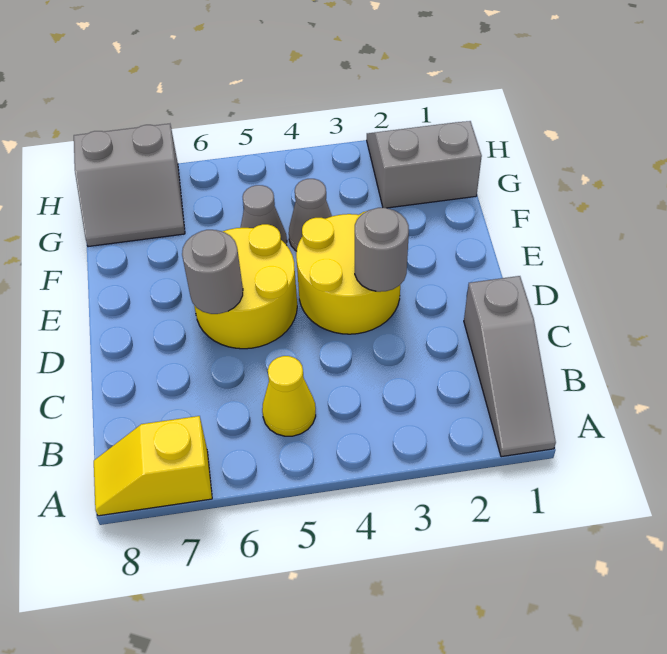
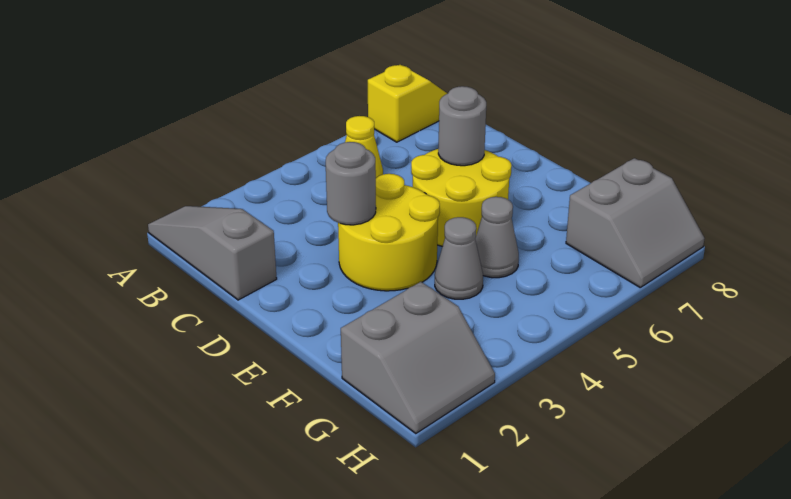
grey slope G7:H8 level 1 top H -> grey slope G7:H8 level 1 top G

